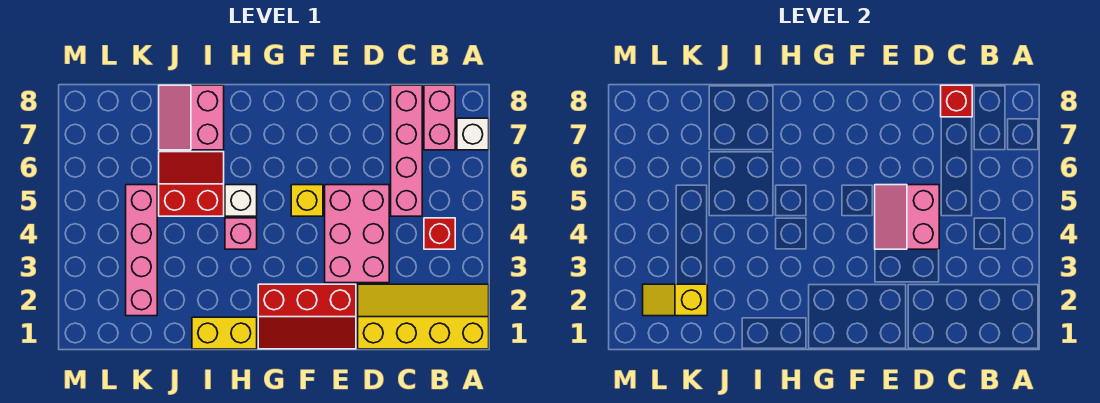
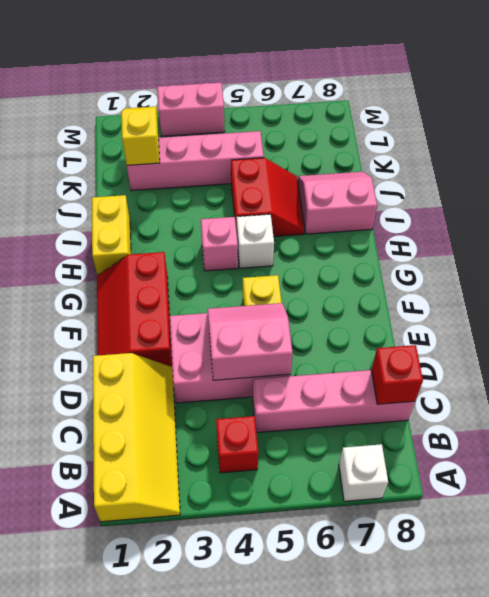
pink brick B7:B8 level 1 -> pink brick M3:M4 level 1

